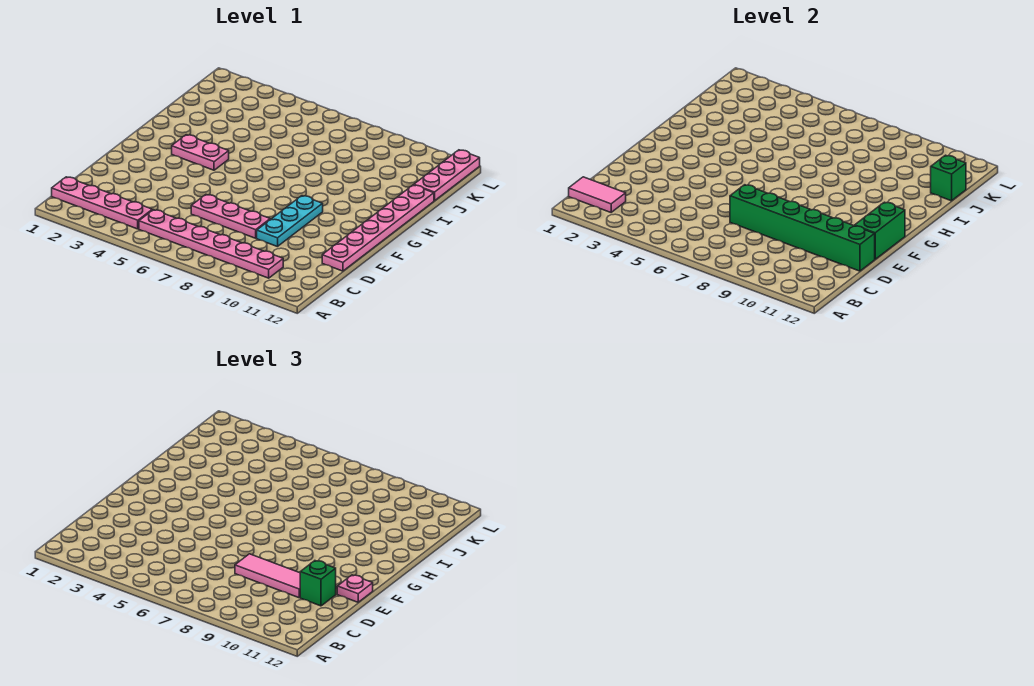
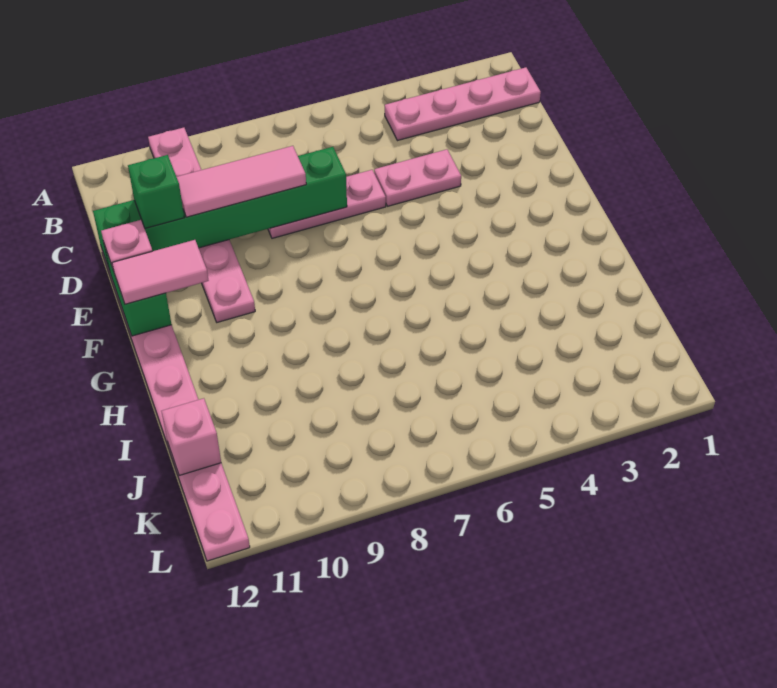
pink tile B1:B2 level 2 -> pink tile F11:F12 level 3
pink plate B5:B10 level 1 -> pink plate A10:F10 level 1
cyan plate D9:F9 level 1 -> none
pink plate G3:G4 level 1 -> pink plate D4:D5 level 1
green brick J12 level 2 -> pink brick J12 level 2

